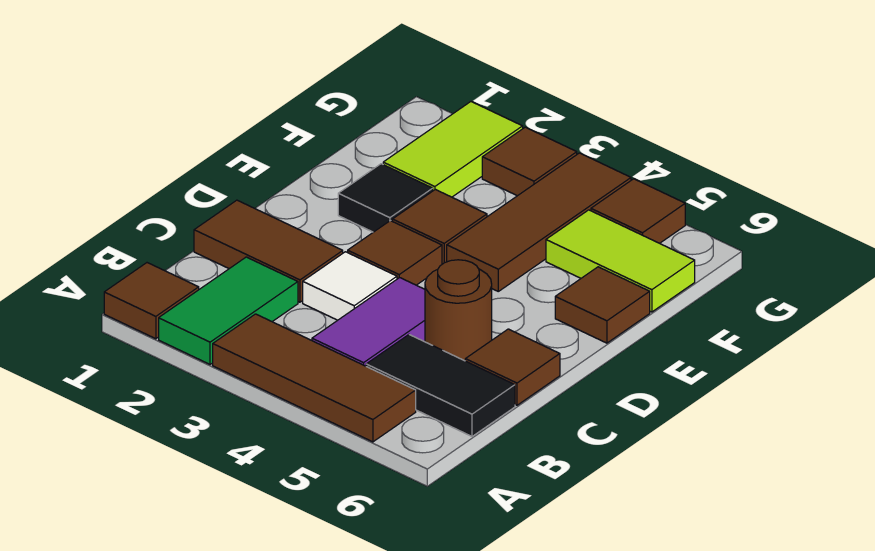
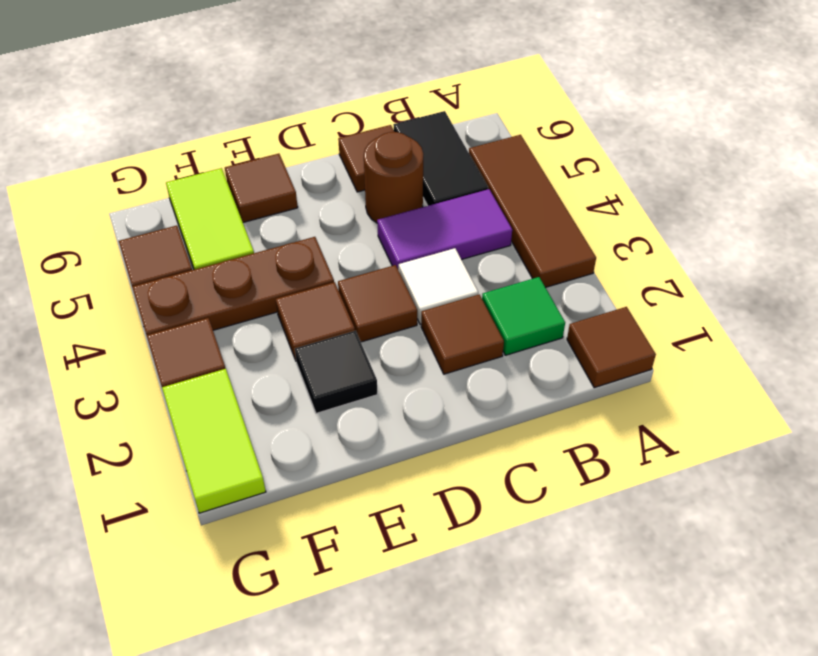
green tile A2:B2 level 1 -> green tile B2 level 1
brown tile C1:C2 level 1 -> brown tile C2 level 1
brown tile E4:G4 level 1 -> brown plate E4:G4 level 1
lime tile F2:G2 level 1 -> lime tile G1:G2 level 1

